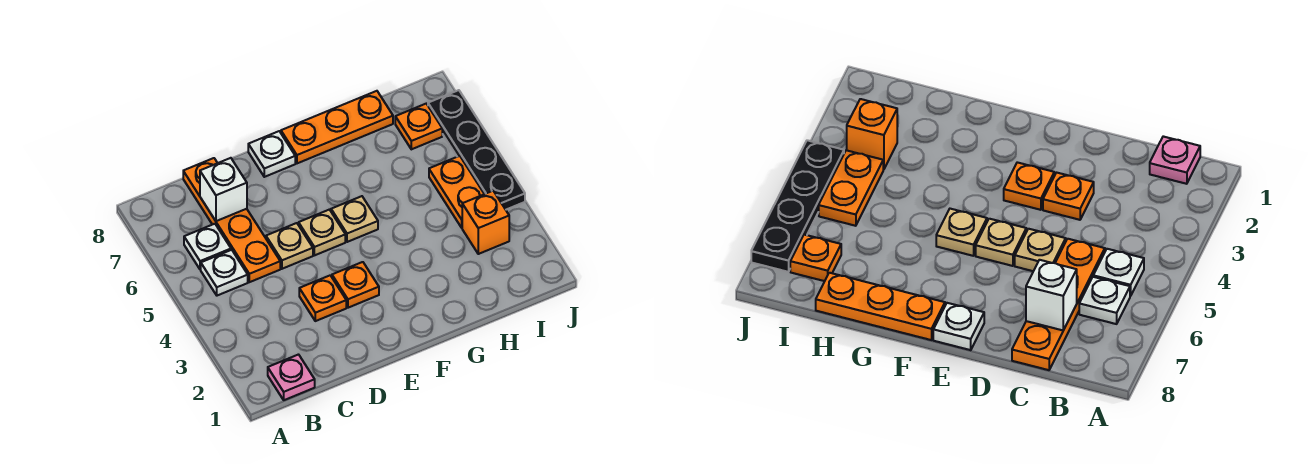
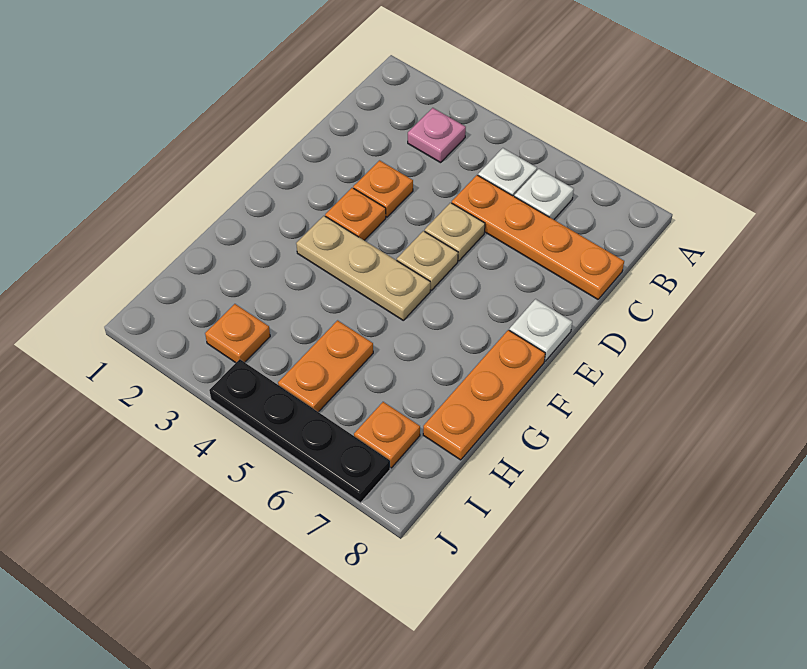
pink plate B1 level 1 -> pink plate B3 level 1
white brick C7 level 2 -> none
tan plate F5 level 1 -> tan plate F3:F5 level 1
orange brick I3 level 1 -> orange plate I3 level 1
orange plate I4:I5 level 1 -> orange plate H5:I5 level 1

